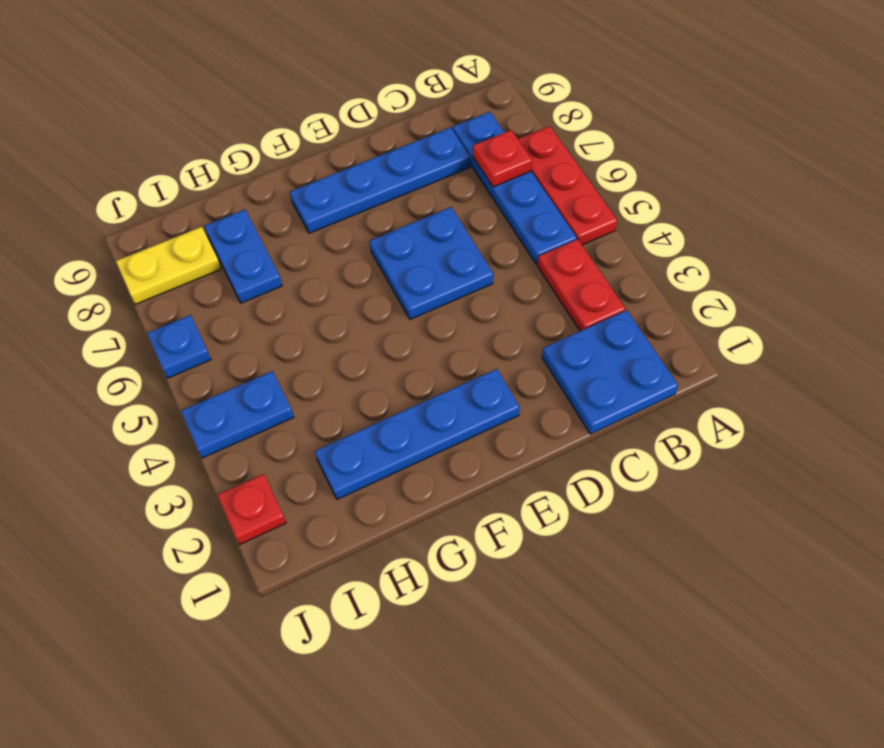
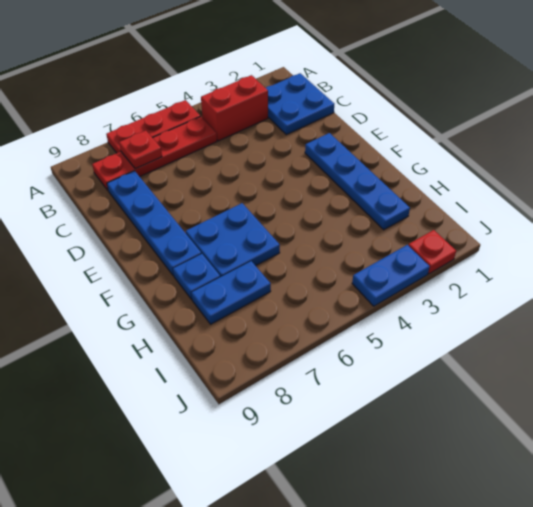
red plate B3:B4 level 1 -> red brick B3:B4 level 1
blue plate B5:B8 level 1 -> red plate B5:B8 level 1
blue plate D5:E6 level 1 -> blue plate F6:G7 level 1
blue plate I4:J4 level 1 -> blue plate J3:J4 level 1
yellow plate I8:J8 level 1 -> none
blue plate J6 level 1 -> blue plate G8 level 1

